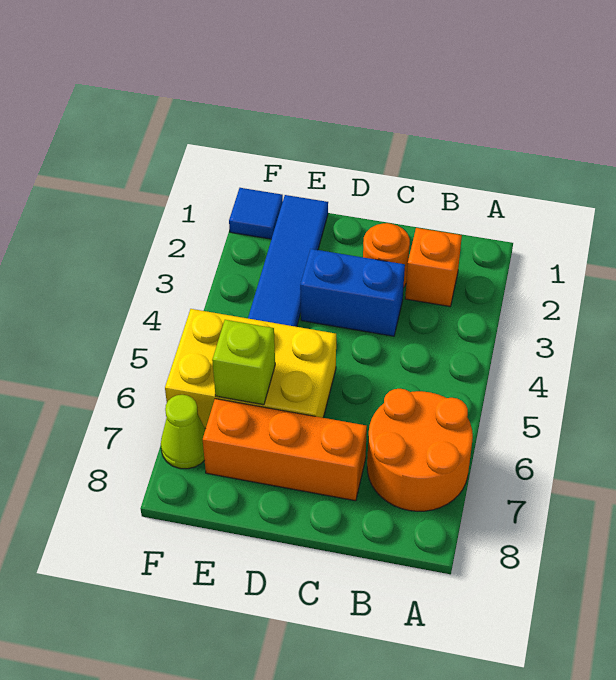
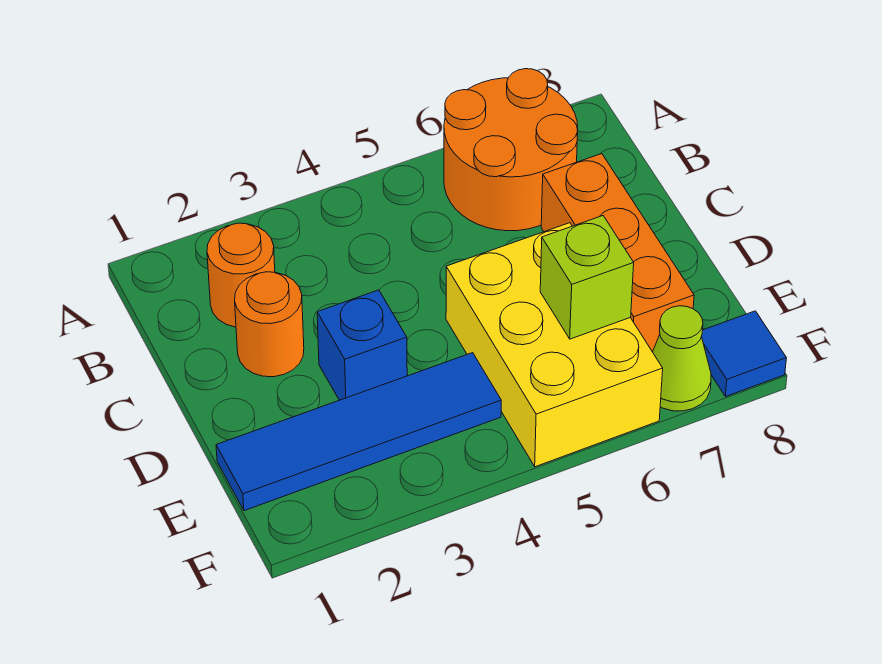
orange brick B2 level 1 -> orange round brick B2 level 1
blue brick C3:D3 level 1 -> blue brick D3 level 1
blue tile F1 level 1 -> blue tile F8 level 1

